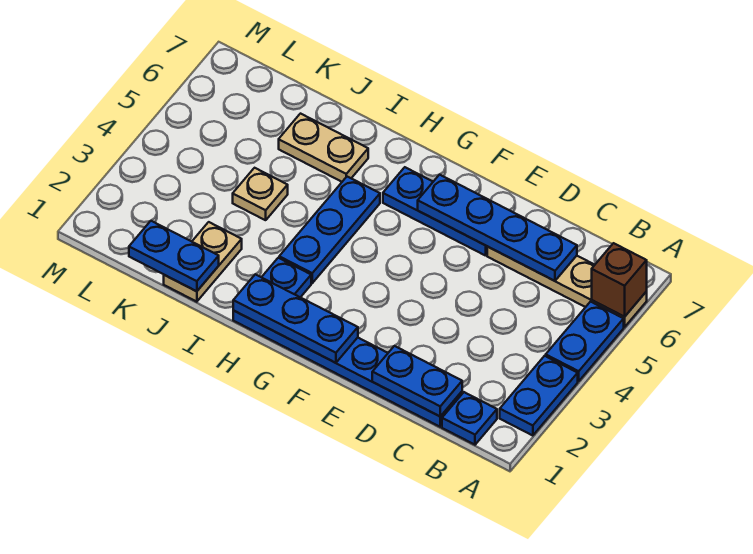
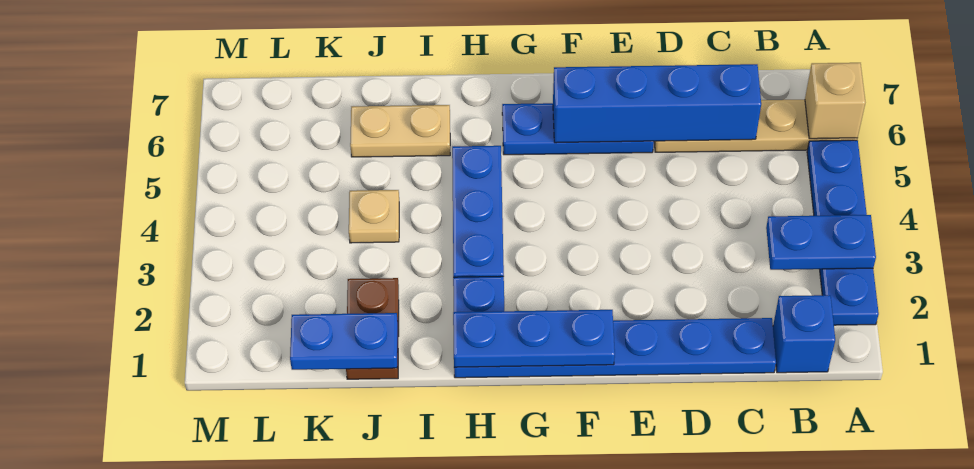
brown brick A6 level 2 -> tan brick A6 level 2
blue plate B1 level 1 -> blue brick B1 level 1
blue plate C1:D1 level 2 -> blue plate A3:B3 level 2
blue plate C6:F6 level 2 -> blue brick C6:F6 level 2
tan plate J1:J2 level 1 -> brown plate J1:J2 level 1

